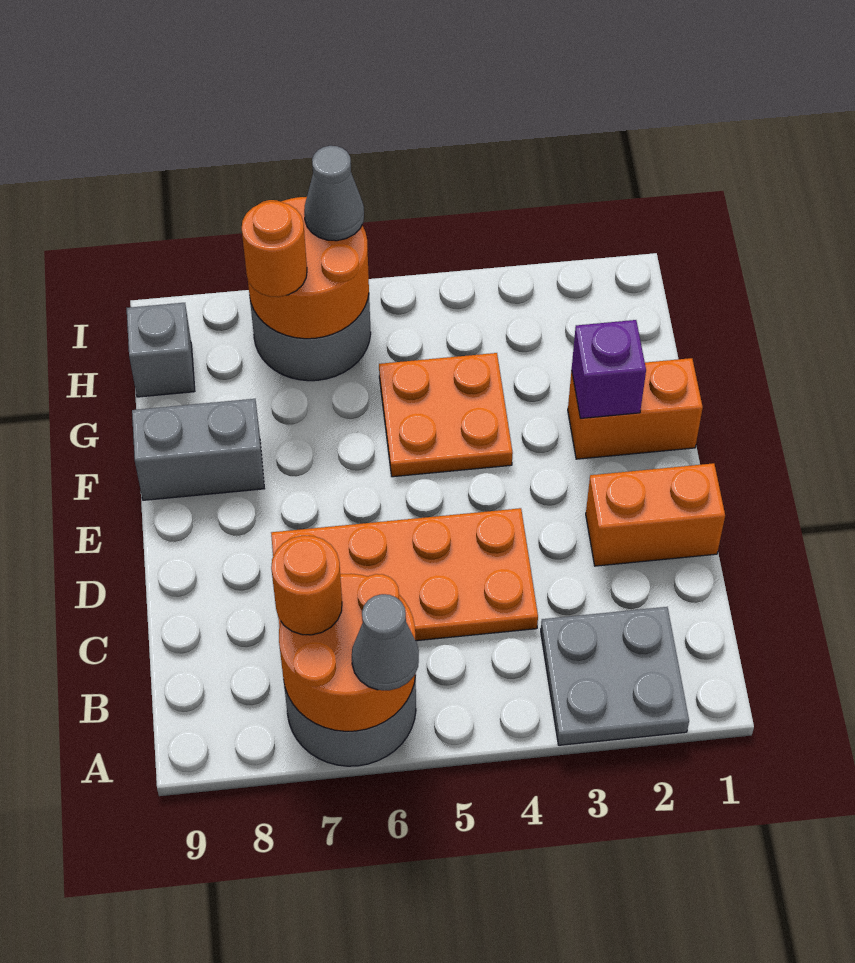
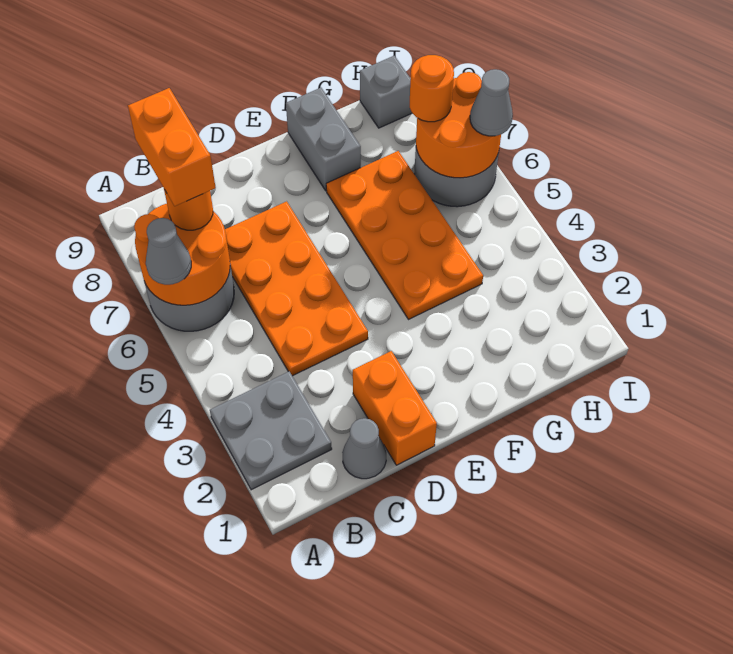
none -> grey cone C1 level 1
orange brick F1:F2 level 1 -> orange brick B7:B8 level 4
purple brick F2 level 2 -> none
orange plate F4:G5 level 1 -> orange plate F4:G7 level 1

